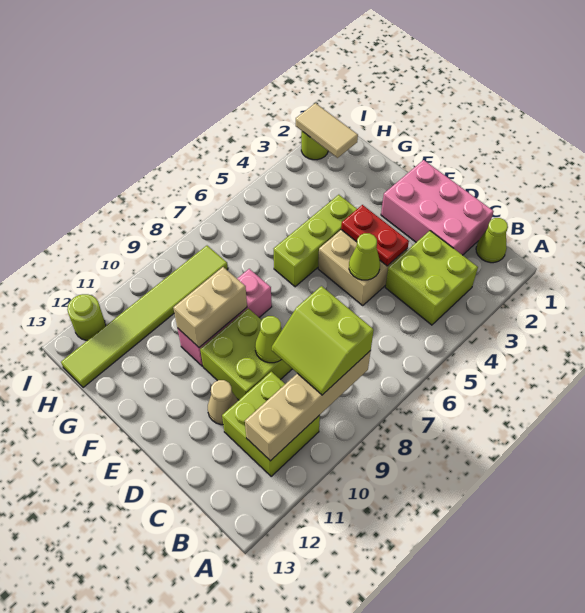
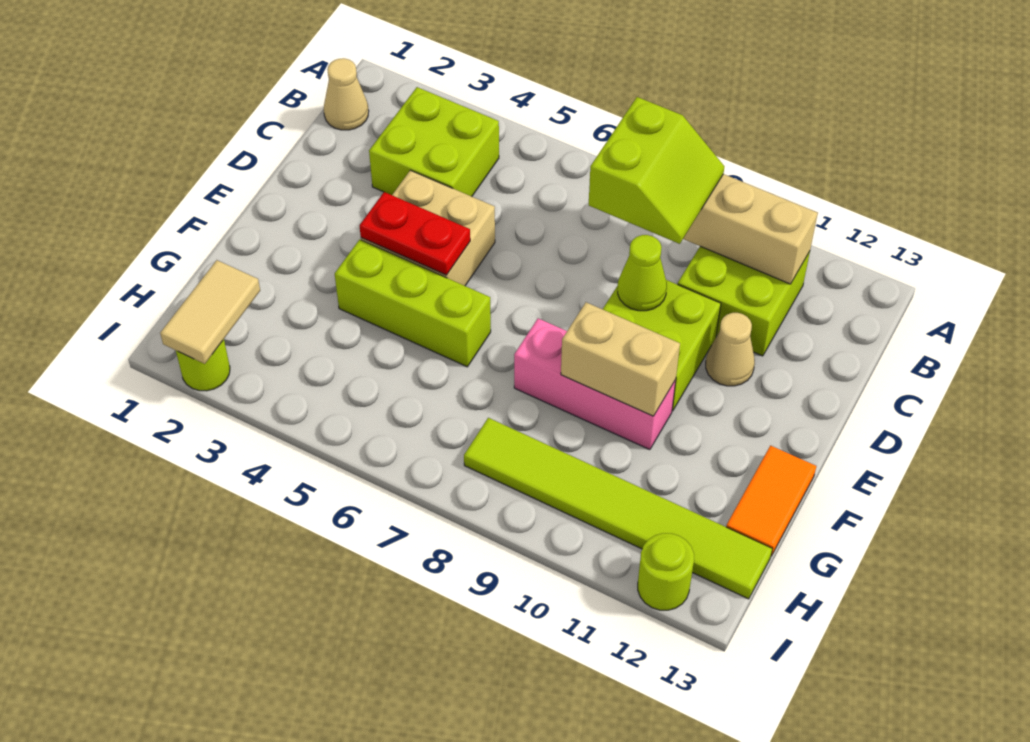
lime cone B1 level 1 -> tan cone B1 level 1
pink brick C1:E2 level 1 -> none
red plate D4:E4 level 2 -> red plate E4:E5 level 2
lime cone D5 level 2 -> none
none -> orange tile F13:G13 level 1

